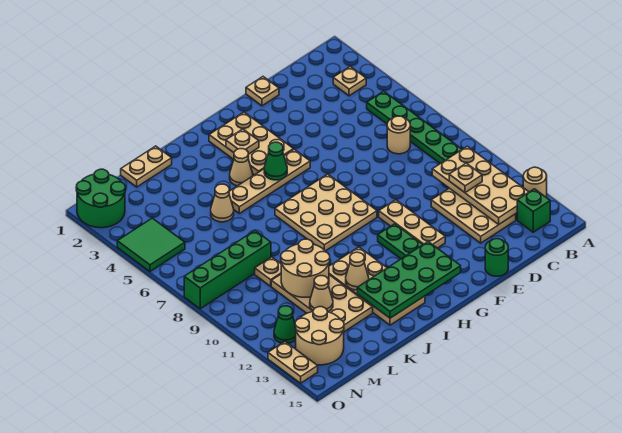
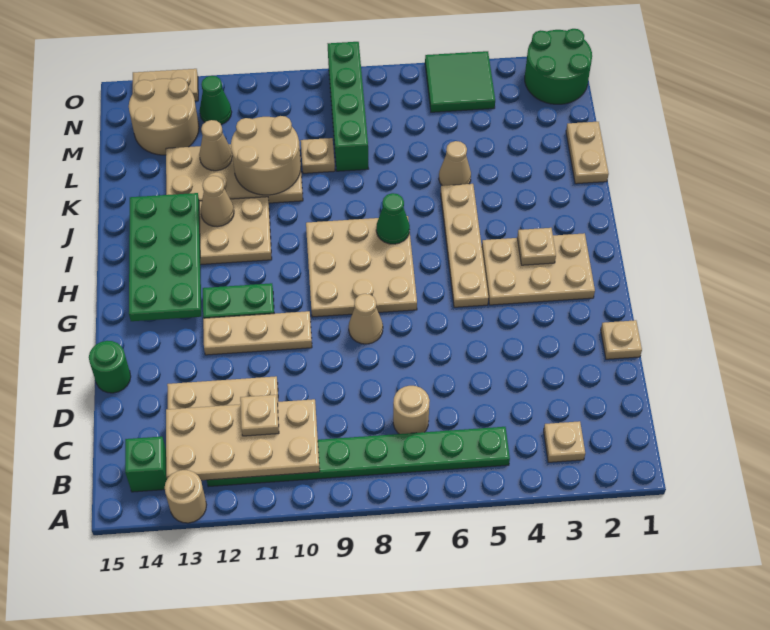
green cone H5 level 2 -> green cone I7 level 2
tan cone I4 level 1 -> tan cone F8 level 1

